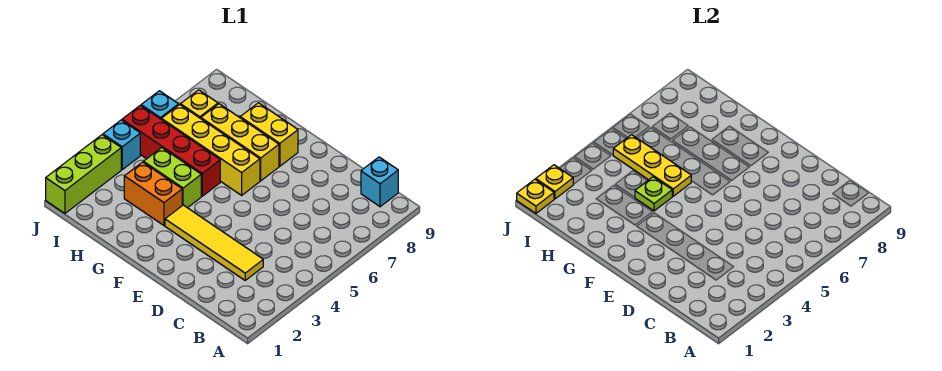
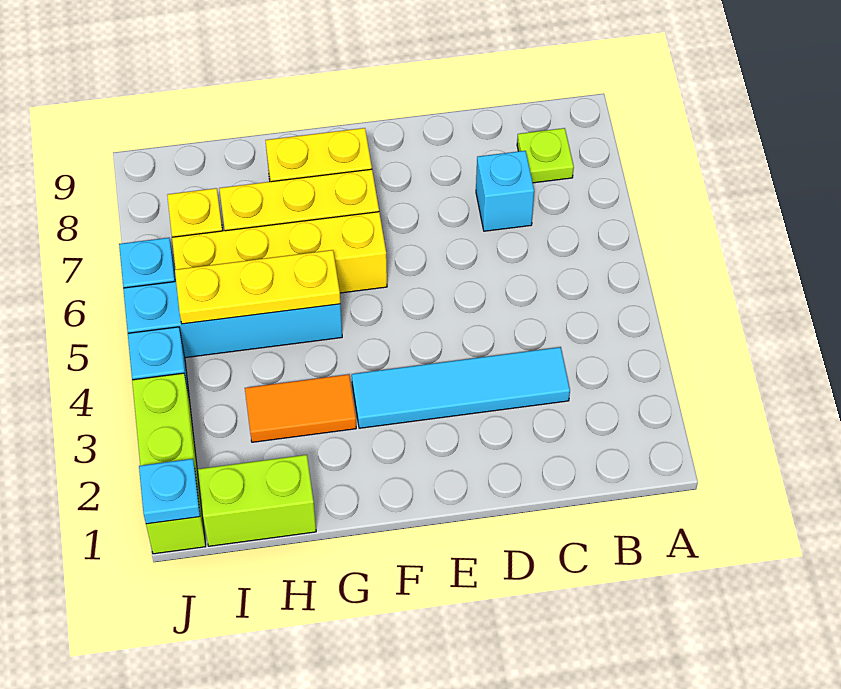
cyan brick B9 level 1 -> cyan brick C7 level 1
yellow tile C3:F3 level 1 -> cyan tile C3:F3 level 1
orange brick G3:H3 level 1 -> orange tile G3:H3 level 1
lime brick G4:H4 level 1 -> lime brick H1:I1 level 1
lime plate G4 level 2 -> lime plate B8 level 1
red brick G5:J5 level 1 -> cyan brick G5:J5 level 1
yellow plate J1 level 2 -> cyan plate J1 level 2
yellow plate J2 level 2 -> none

